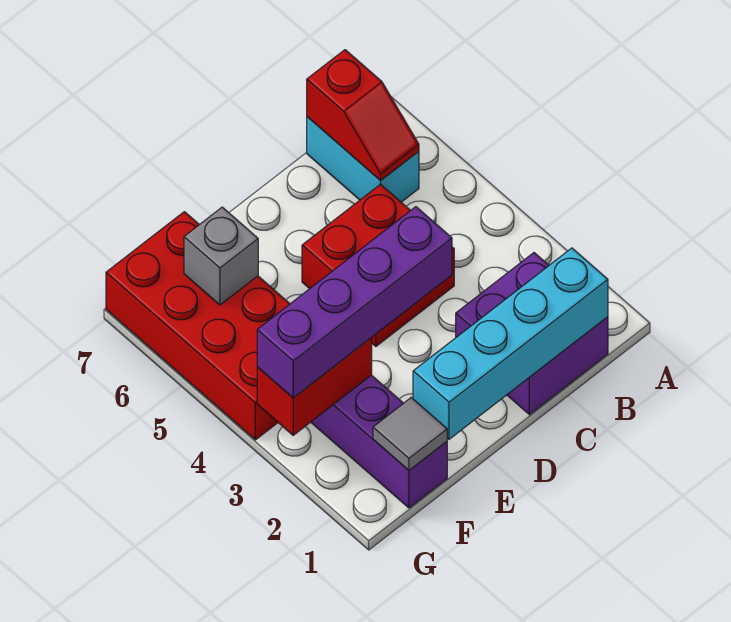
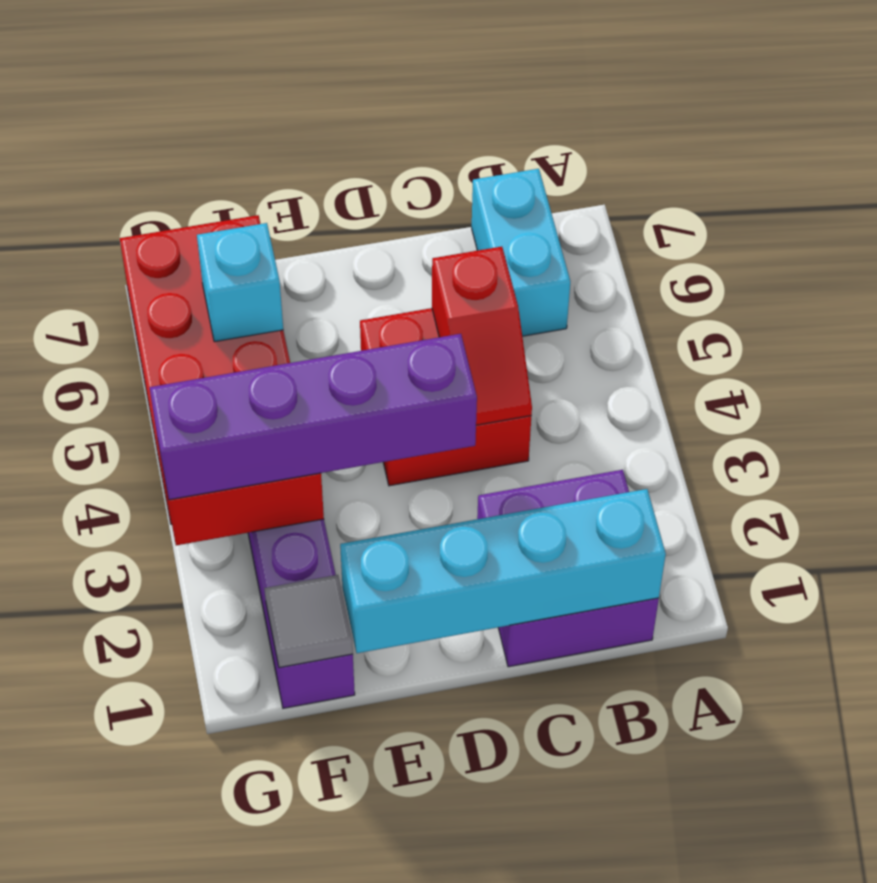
red slope B6:B7 level 2 top 7 -> red slope C4:C5 level 2 top 5
grey brick F6 level 2 -> cyan brick F6 level 2

